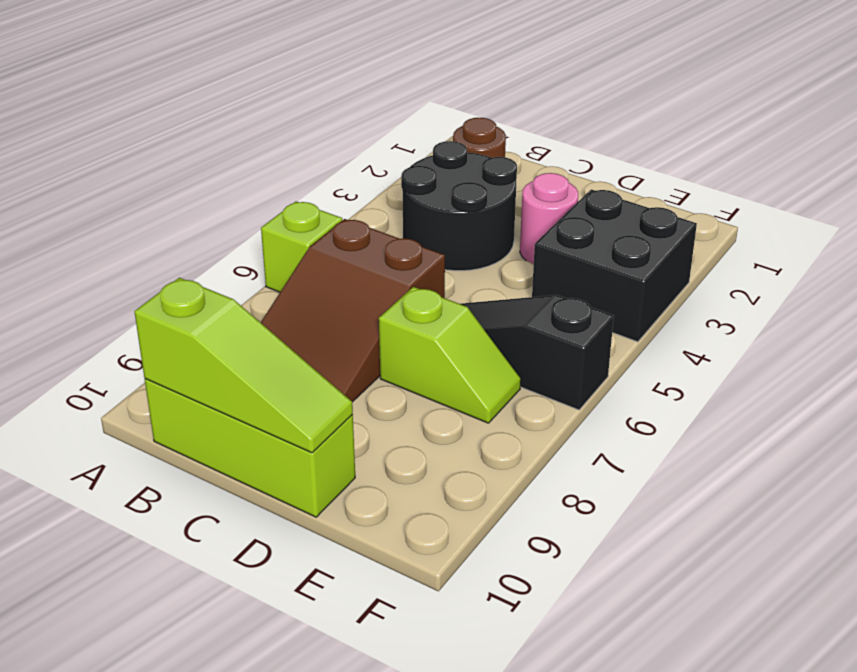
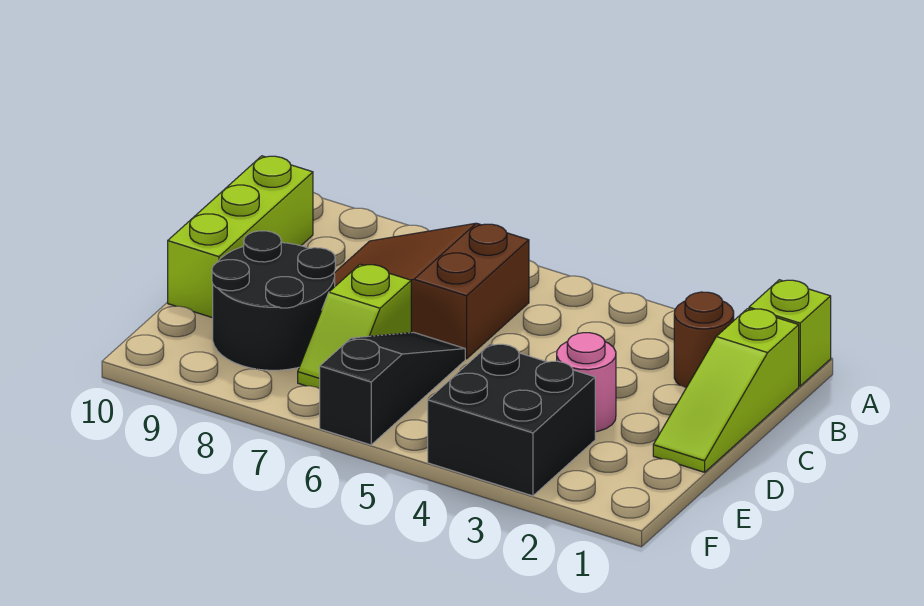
lime brick A6 level 1 -> lime brick A1 level 1
black round brick B3:C4 level 1 -> black round brick D8:E9 level 1
lime slope B10:D10 level 2 top B -> lime slope B1:D1 level 1 top B

